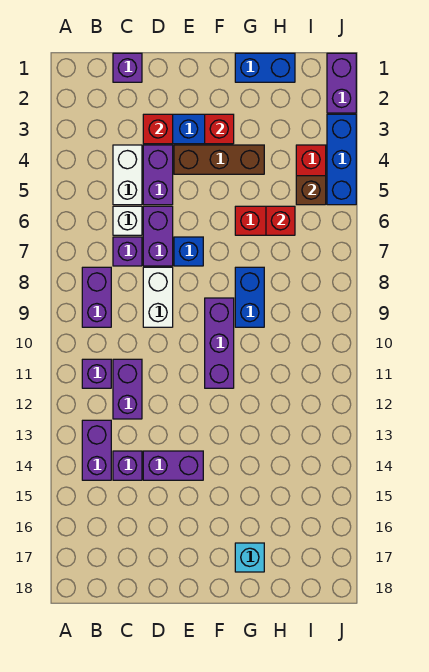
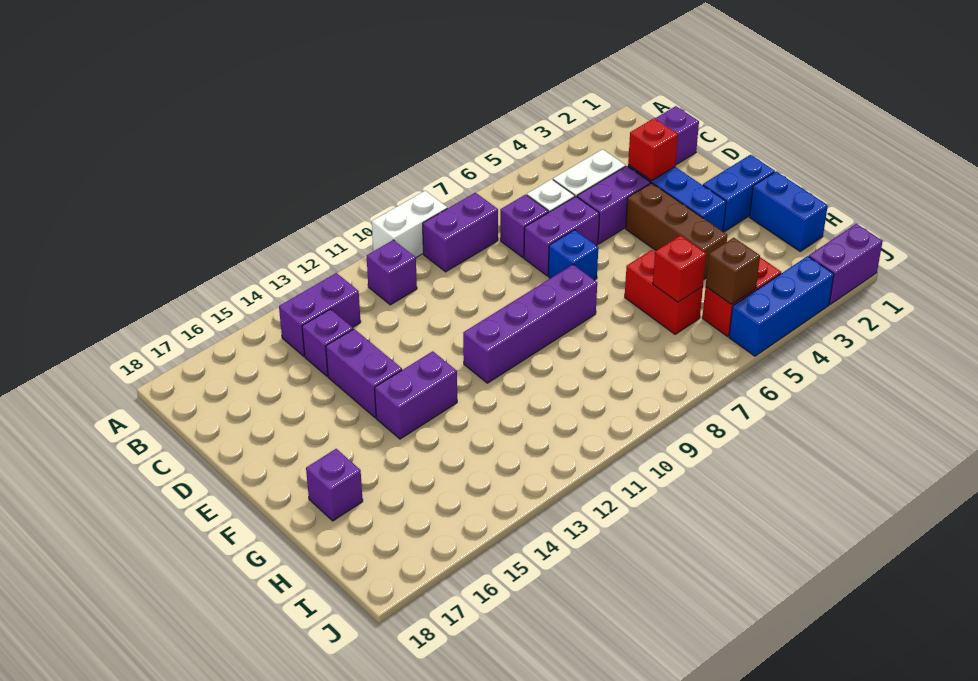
purple brick C11:C12 level 1 -> purple brick F13:F14 level 1
white brick D8:D9 level 1 -> white brick A9:A10 level 1
red brick F3 level 2 -> none
purple brick F9:F11 level 1 -> purple brick F8:F11 level 1
blue brick G8:G9 level 1 -> blue brick F1:F2 level 1
cyan brick G17 level 1 -> purple brick G17 level 1

